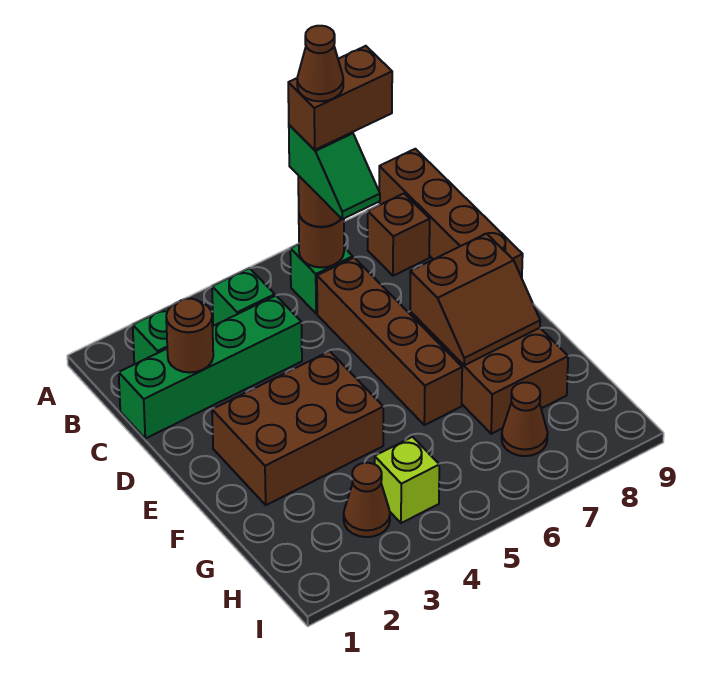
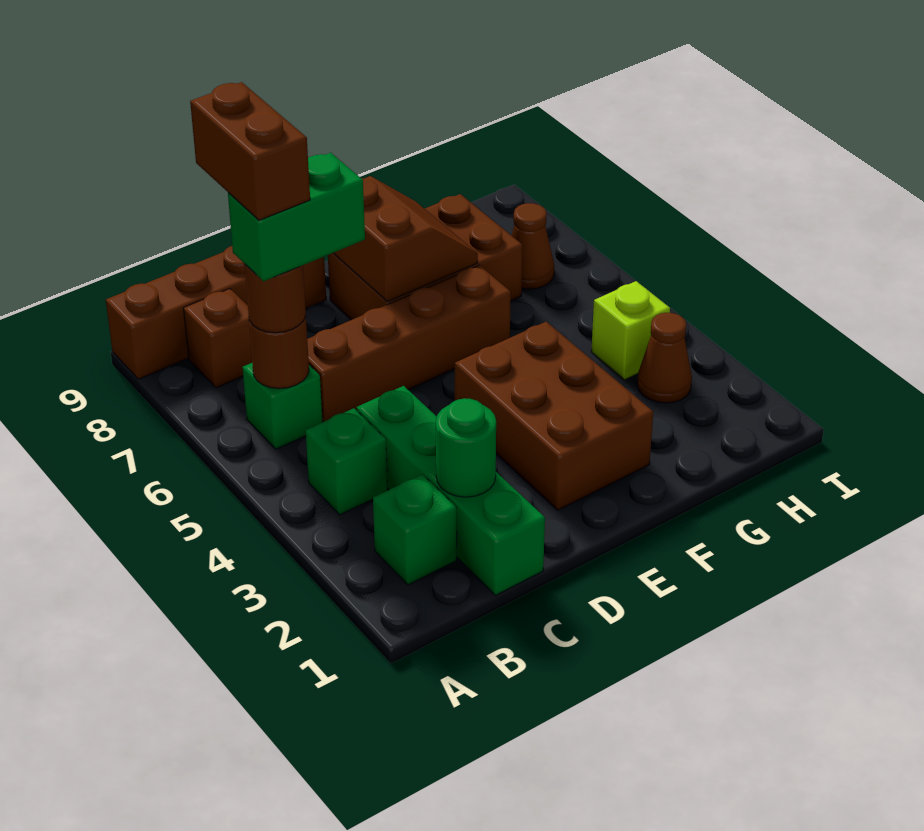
green slope B6:C6 level 4 top B -> green brick B6:C6 level 4
brown cone B6 level 6 -> none
brown round brick C2 level 2 -> green round brick C2 level 2

